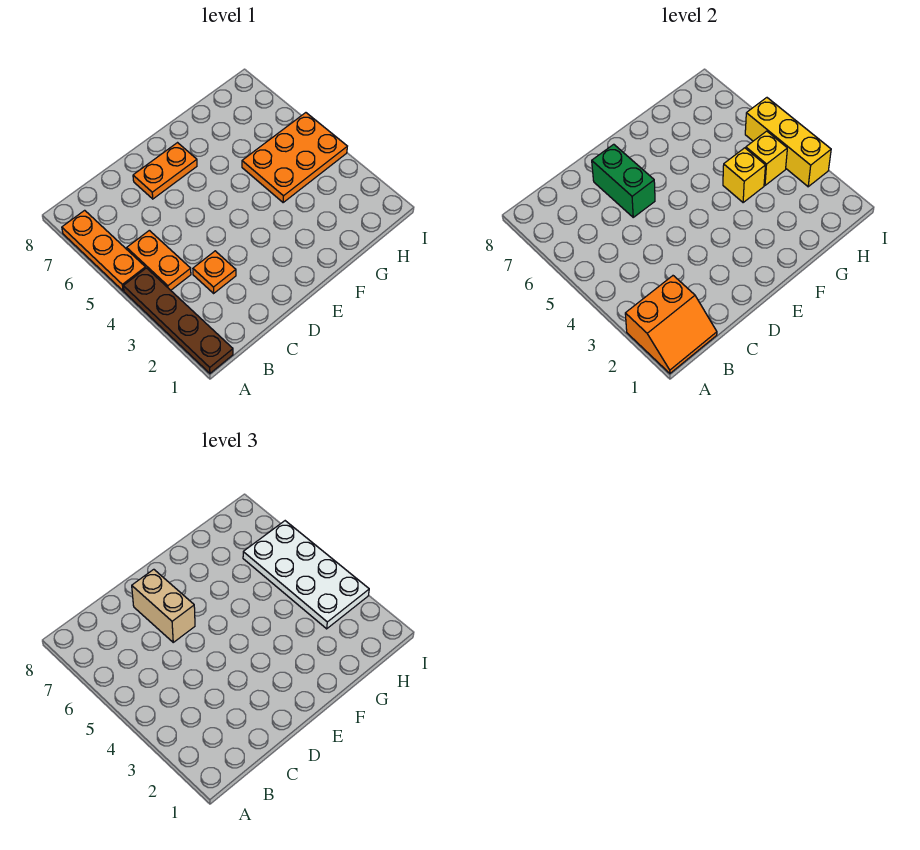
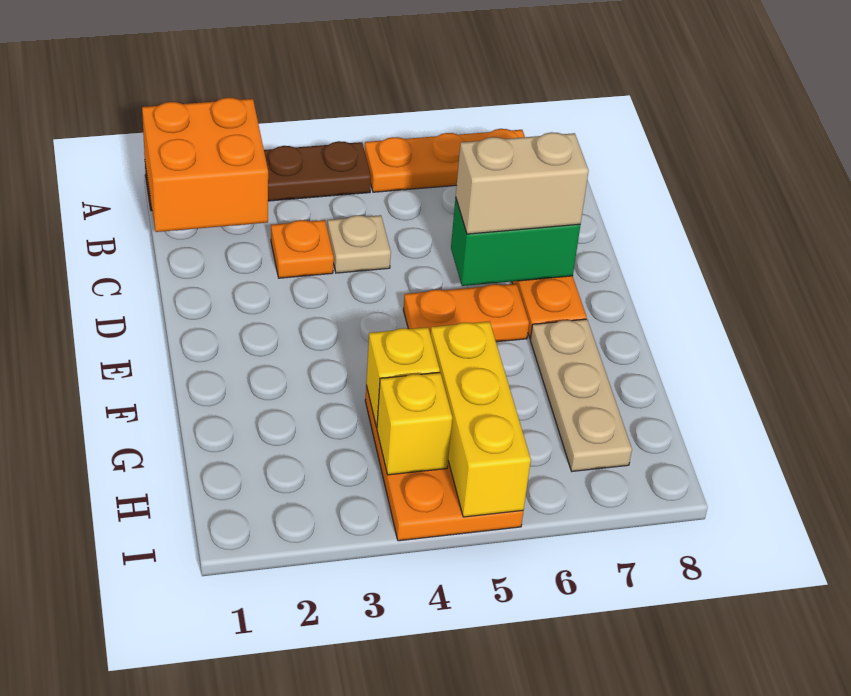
orange slope A1:B2 level 2 top 2 -> orange brick A1:B2 level 2
orange plate B4:B5 level 1 -> orange plate E5:E6 level 1
none -> tan plate C4 level 1
none -> tan plate F7:H7 level 1
white plate H3:I6 level 3 -> none
yellow brick I3:I5 level 2 -> yellow brick G5:I5 level 2

